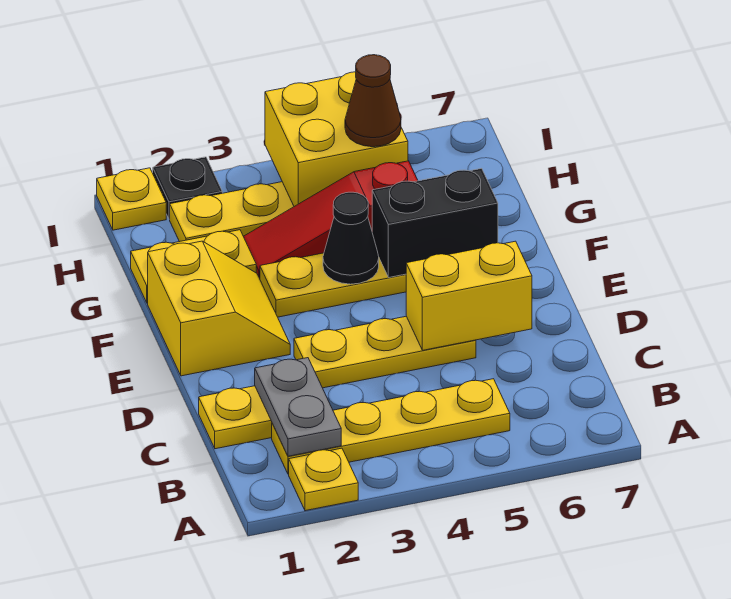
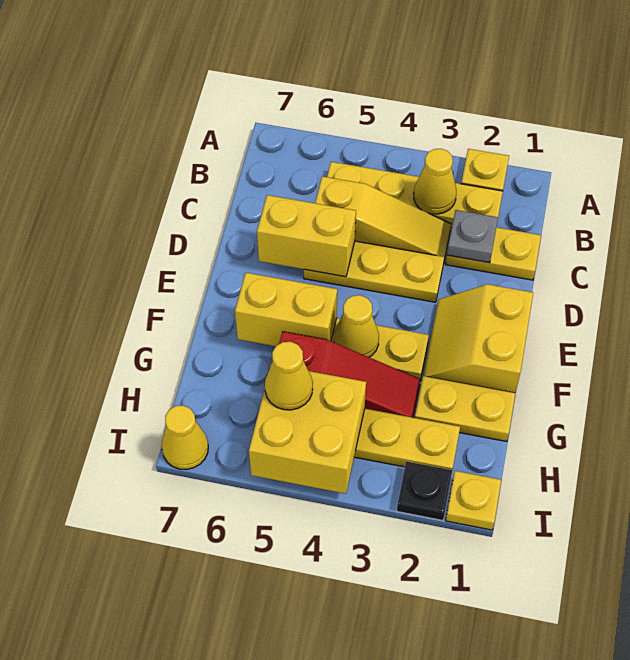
grey plate B2:C2 level 2 -> grey plate C2 level 2
none -> yellow cone B3 level 2
none -> yellow slope C3:C5 level 1 top 5
black cone F4 level 2 -> yellow cone F4 level 2
black brick F5:F6 level 2 -> yellow brick F5:F6 level 2
brown cone H5 level 3 -> yellow cone H5 level 3
none -> yellow cone I7 level 1

